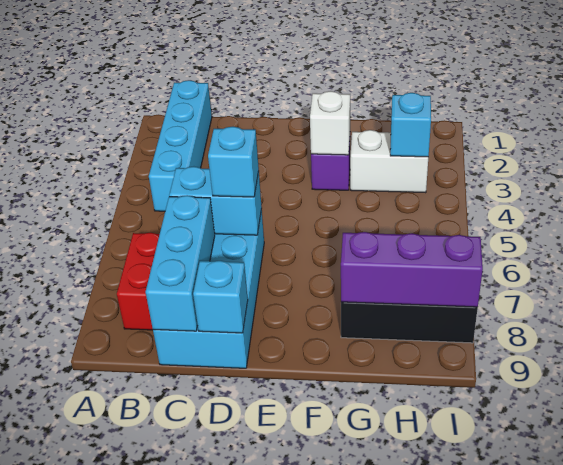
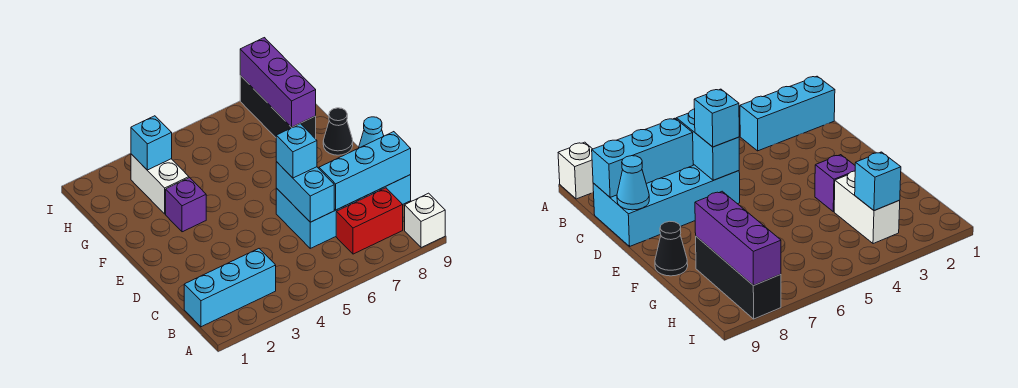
cyan brick B1:B4 level 1 -> cyan brick B1:B3 level 1
cyan brick D9 level 2 -> cyan cone D9 level 2
white brick F3 level 2 -> white brick A9 level 1
none -> black cone F9 level 1

